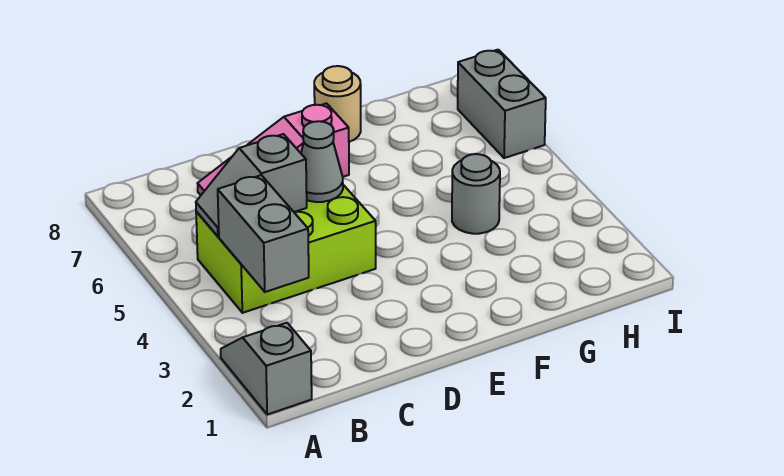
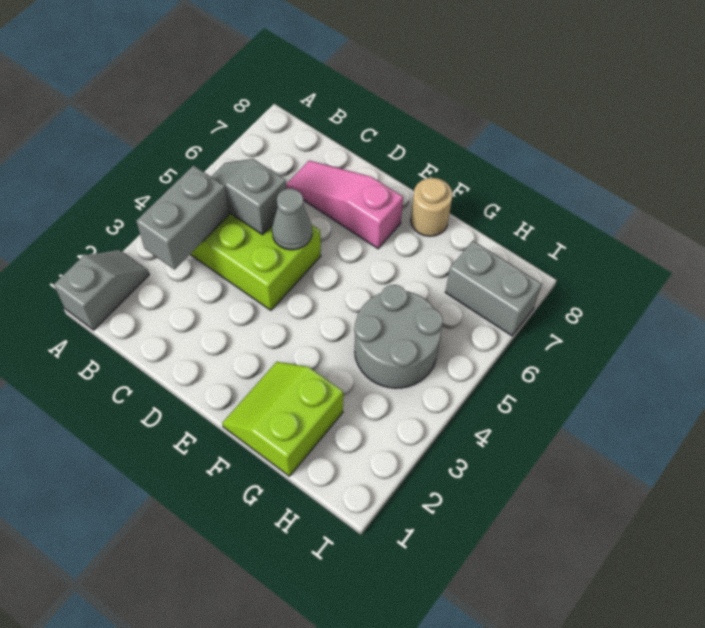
none -> lime slope F1:G2 level 1 top G
grey round brick G4 level 1 -> grey round brick G4:H5 level 1
grey brick I6:I7 level 1 -> grey brick H7:I7 level 1

